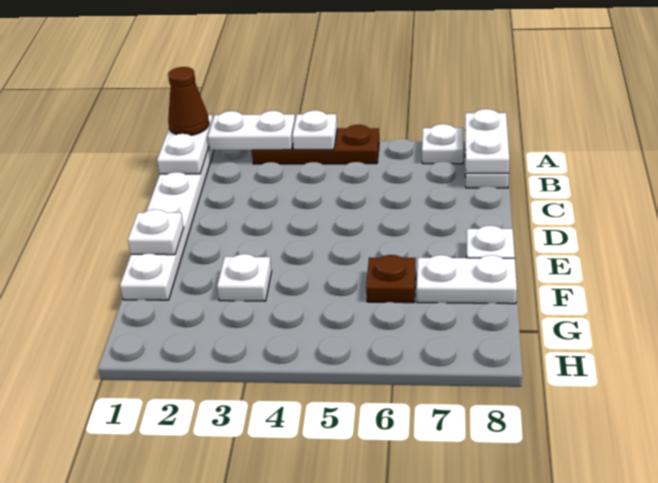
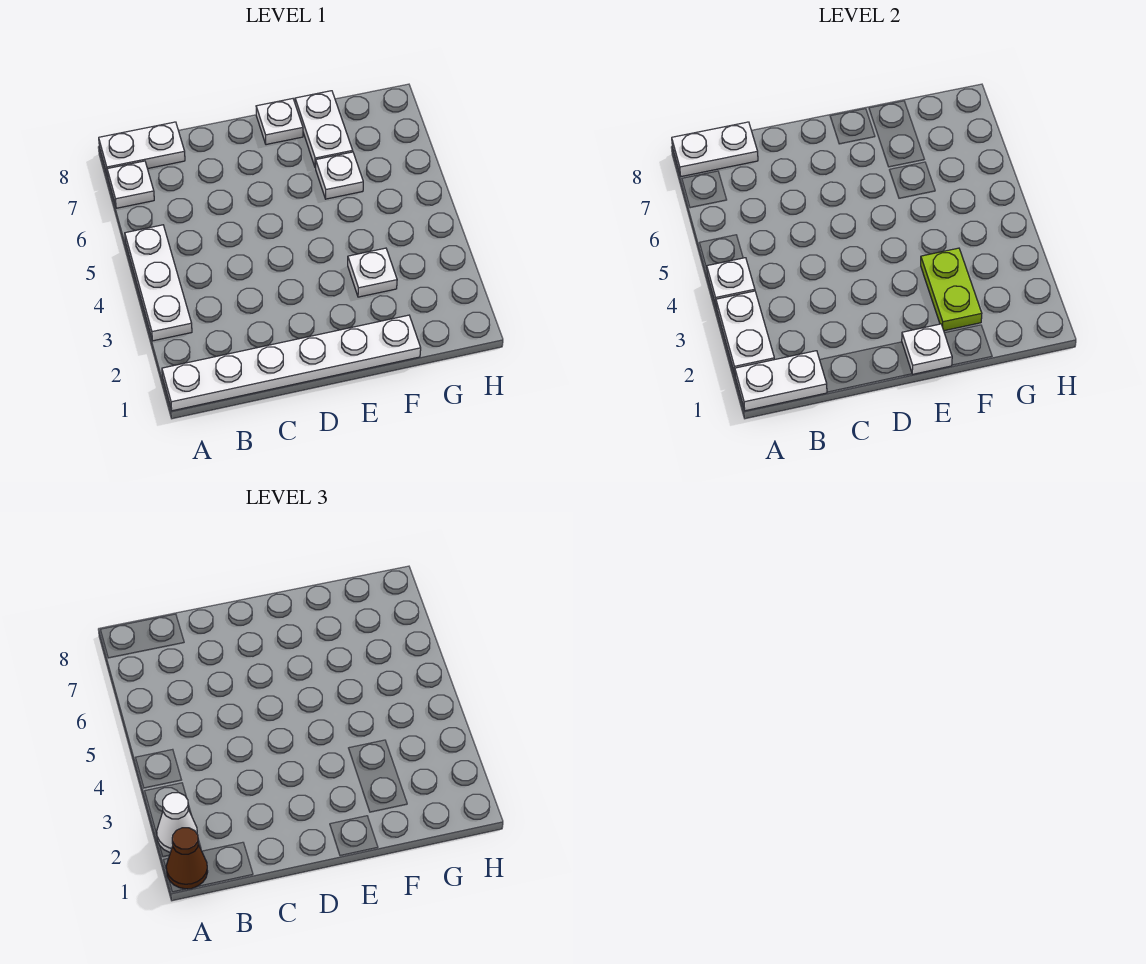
none -> white cone A2 level 3
brown plate A3:A5 level 1 -> white plate A3:A5 level 1
none -> lime plate F2:F3 level 2
brown plate F6 level 1 -> white plate F6 level 1

